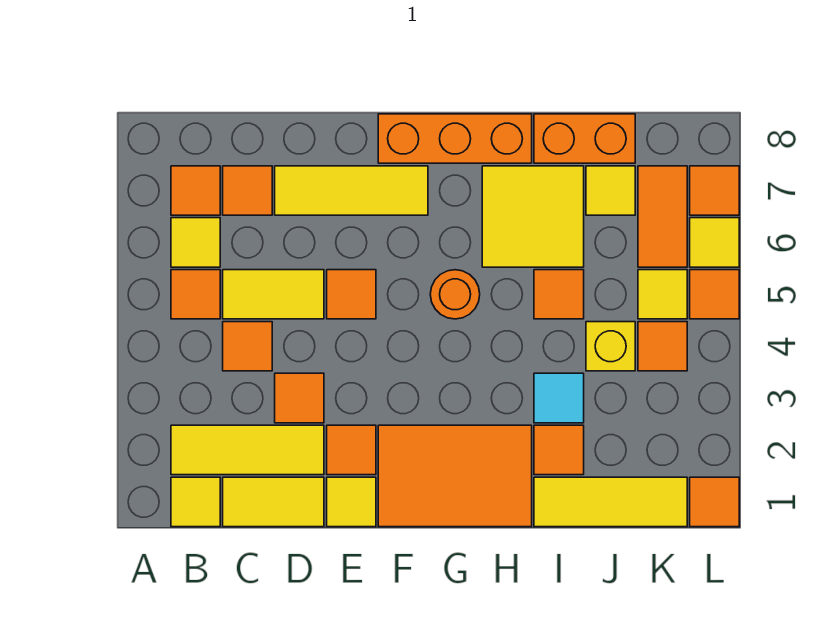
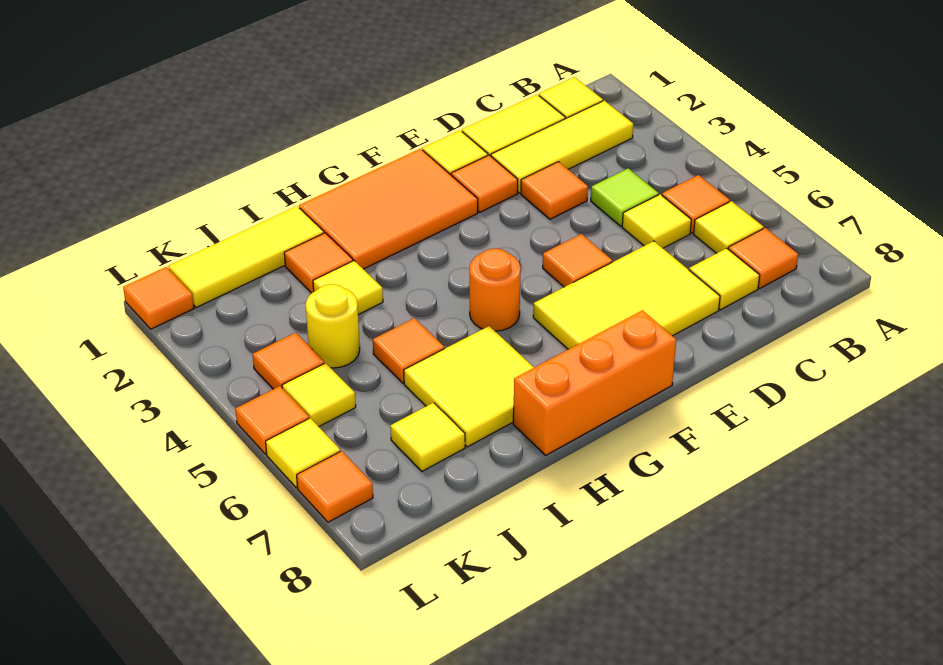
orange tile C4 level 1 -> lime tile C4 level 1
yellow tile C5:D5 level 1 -> yellow tile C5 level 1
orange tile C7 level 1 -> yellow tile C7 level 1
yellow tile D7:F7 level 1 -> yellow tile D6:F7 level 1
cyan tile I3 level 1 -> yellow tile I3 level 1
orange brick I8:J8 level 1 -> none
yellow brick J4 level 1 -> yellow round brick J4 level 1
orange tile K6:K7 level 1 -> none

